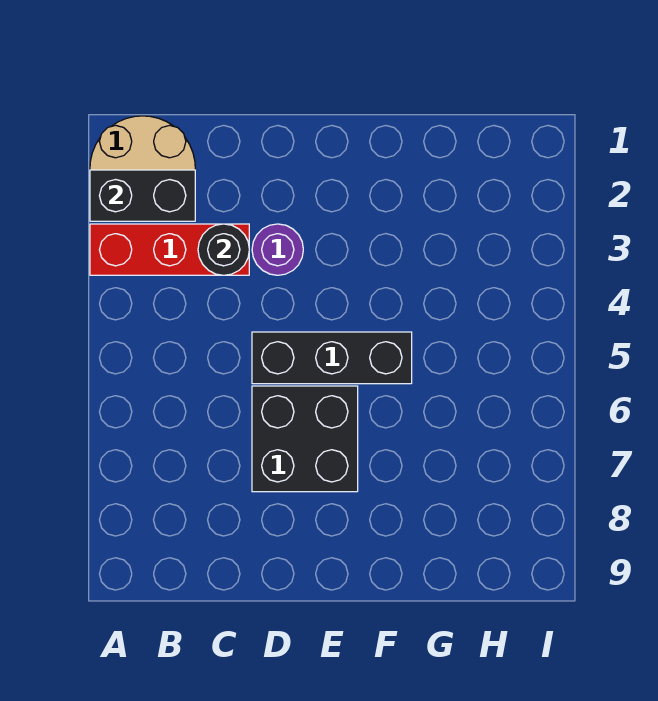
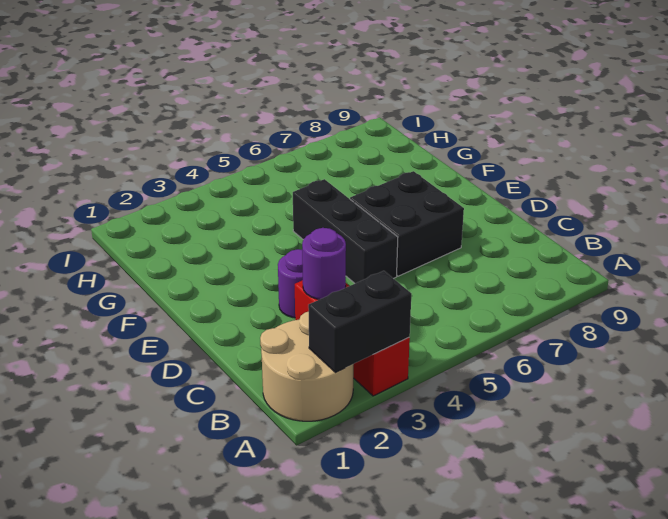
black brick A2:B2 level 2 -> black brick A2:A3 level 2
black round brick C3 level 2 -> purple round brick C3 level 2

